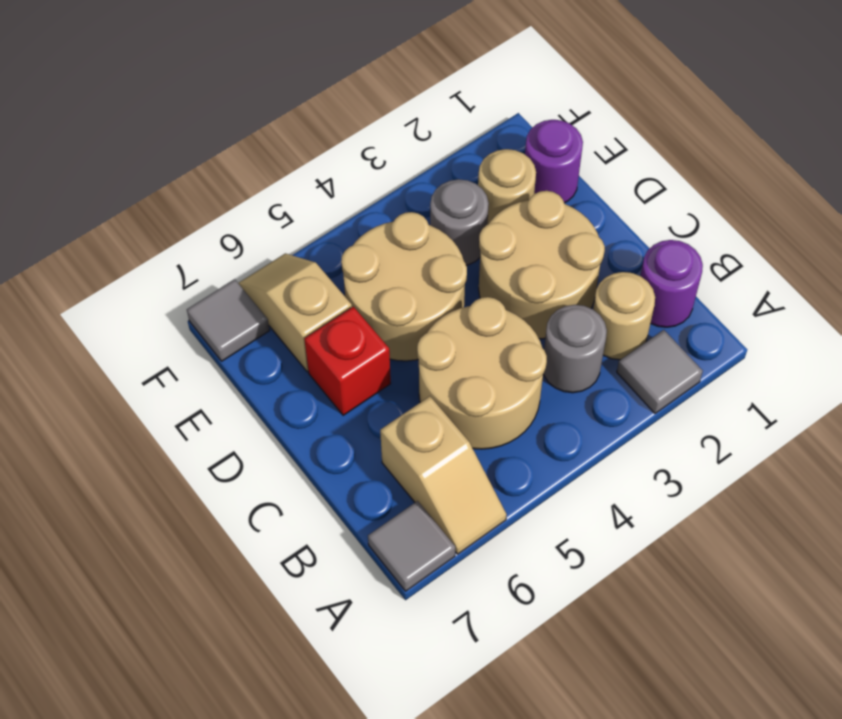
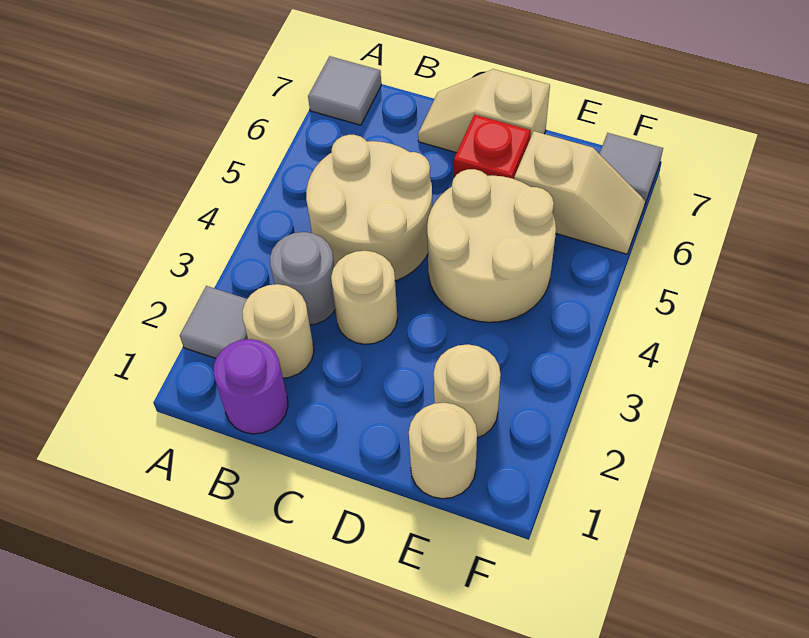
tan slope A6:B6 level 1 top B -> tan slope C7:D7 level 1 top D
tan round brick C2:D3 level 1 -> tan round brick C3 level 1
purple round brick E1 level 1 -> tan round brick E1 level 1
grey round brick E3 level 1 -> none

